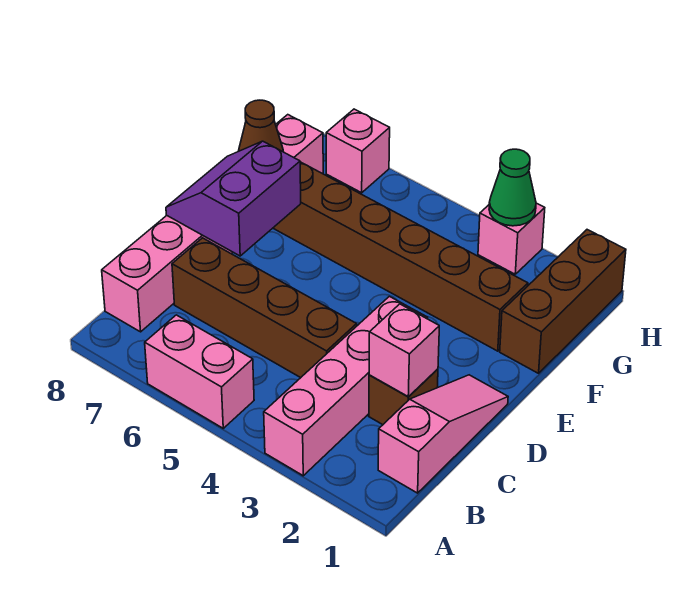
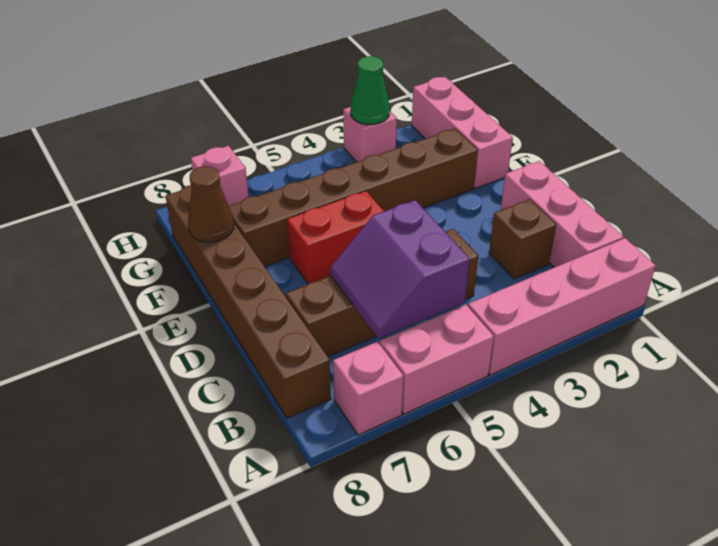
pink brick A3:D3 level 1 -> pink brick A1:A4 level 1
pink slope B1:D1 level 1 top B -> pink brick B1:D1 level 1
pink brick B8:G8 level 1 -> brown brick B8:G8 level 1
pink brick C2 level 2 -> pink brick A7 level 1
purple slope D7:E8 level 2 top 7 -> purple slope B5:C6 level 2 top 5
none -> red brick E5:E6 level 1
brown brick F1:H1 level 1 -> pink brick F1:H1 level 1

